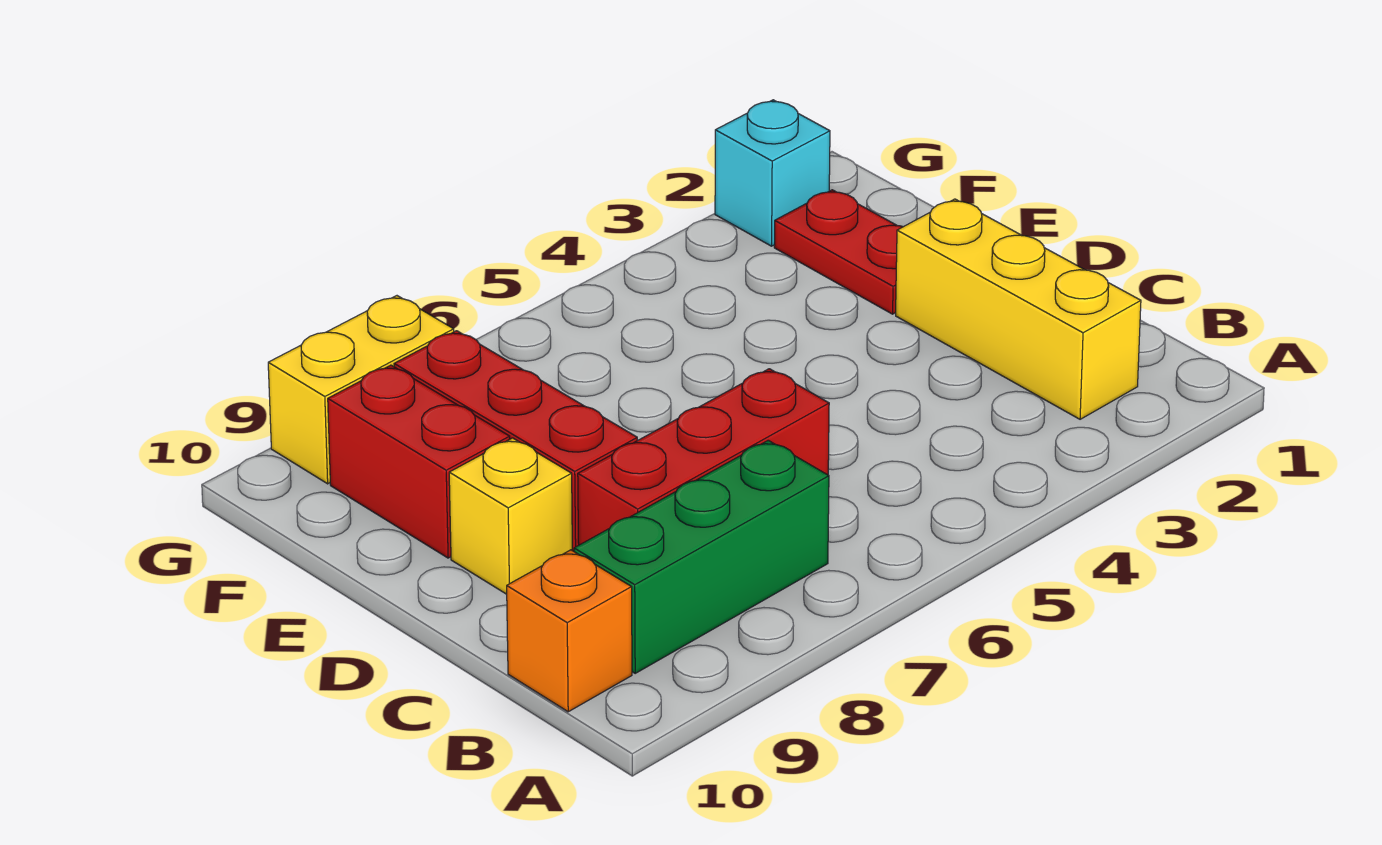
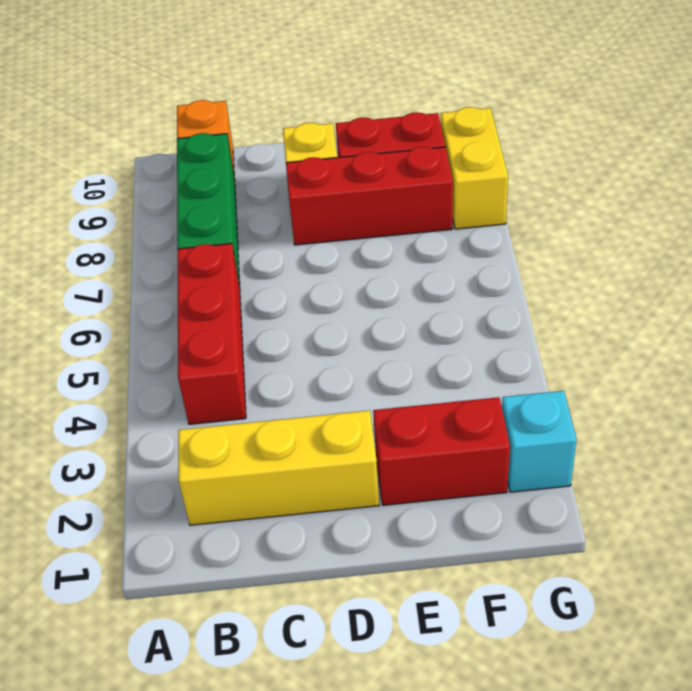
red brick C6:C8 level 1 -> red brick B4:B6 level 1
red plate E2:F2 level 1 -> red brick E2:F2 level 1

